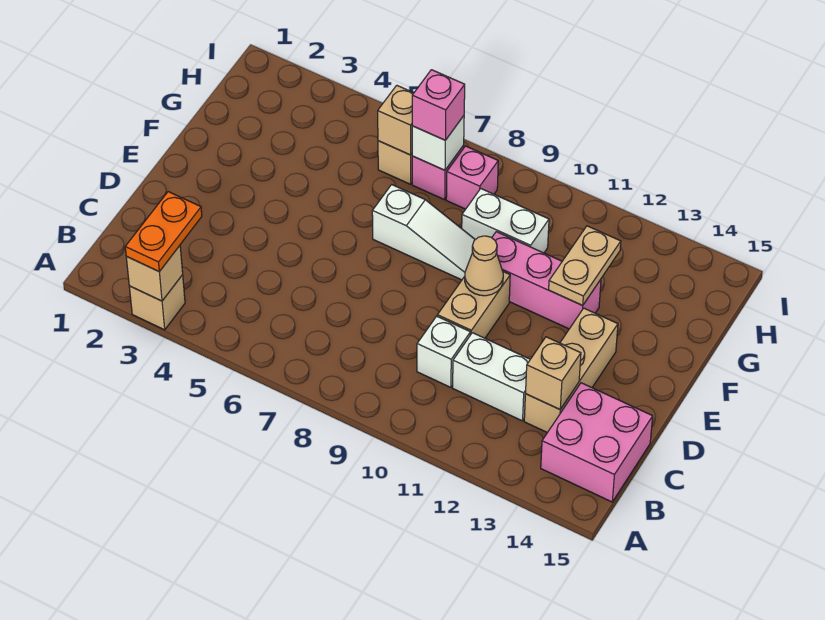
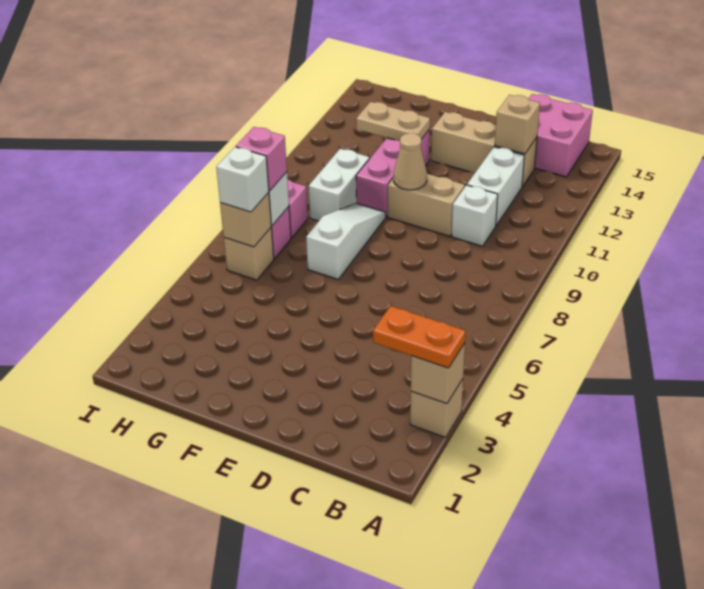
none -> white brick H6 level 3

